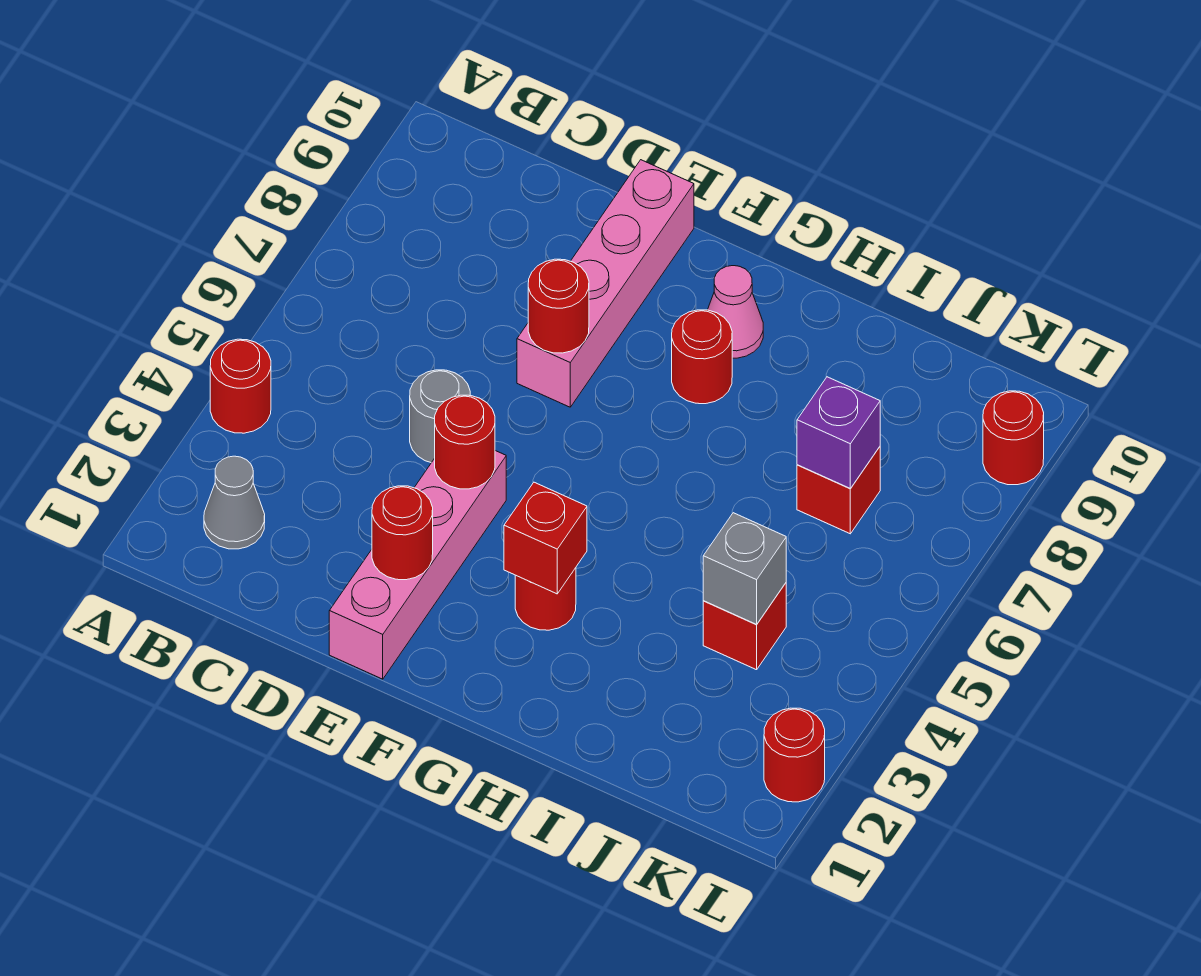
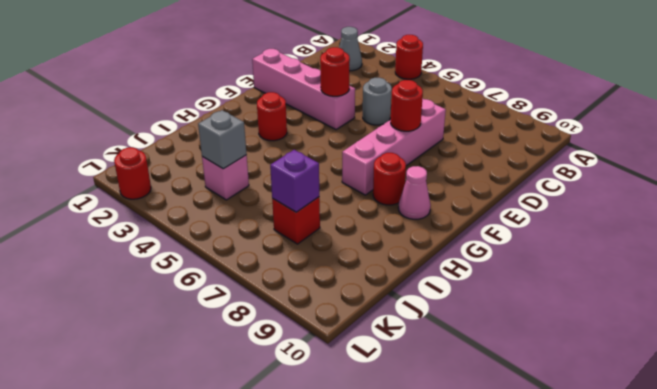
red round brick E2 level 2 -> none
pink brick E7:E10 level 1 -> pink brick D7:G7 level 1
red brick G3 level 2 -> none
red brick J4 level 1 -> pink brick J4 level 1
red round brick L9 level 1 -> none

